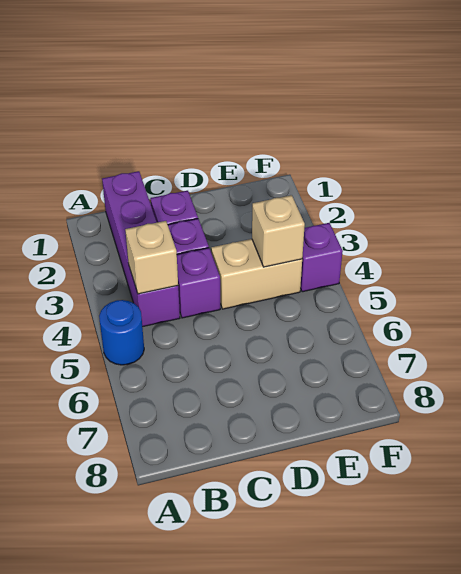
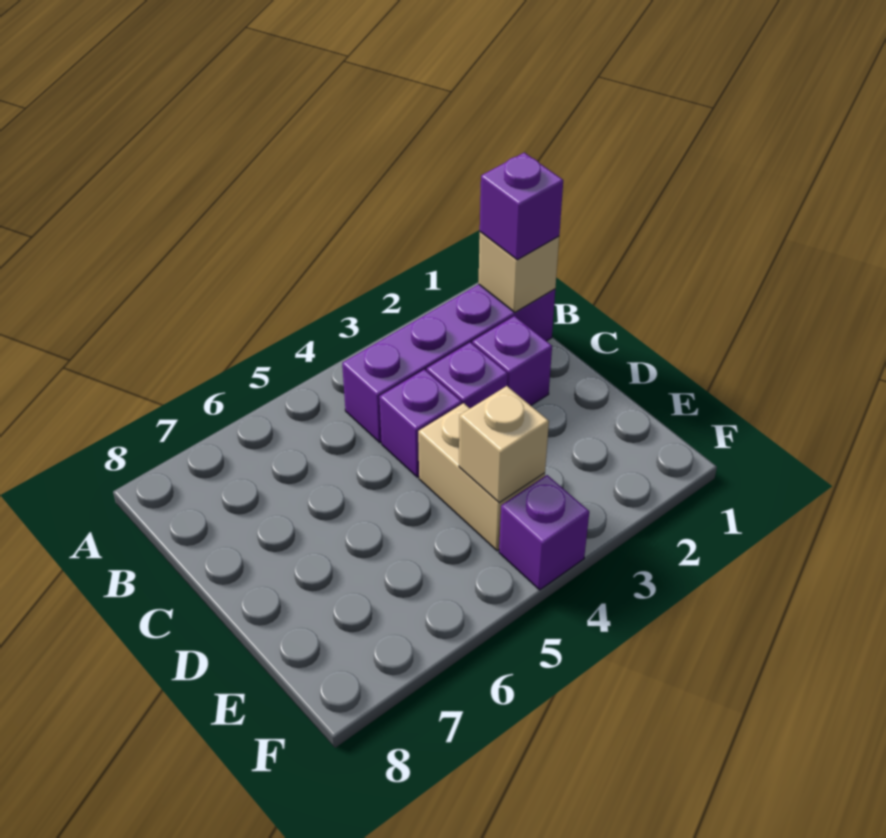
blue round brick A5 level 1 -> none
none -> purple brick B1 level 3
tan brick B4 level 2 -> tan brick B1 level 2

